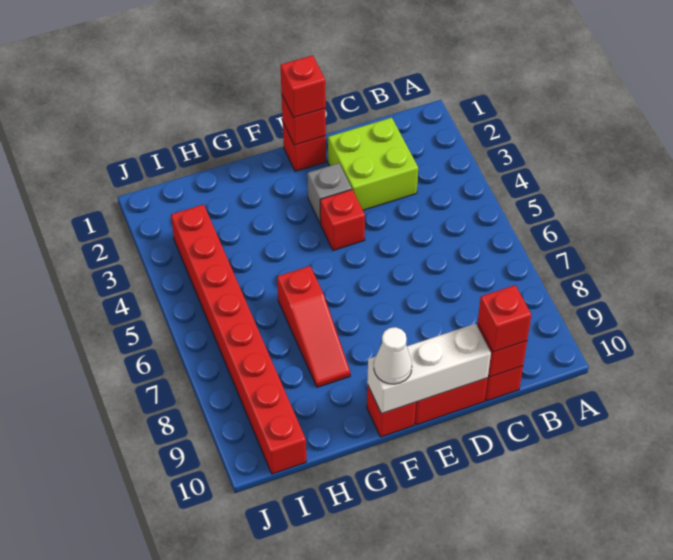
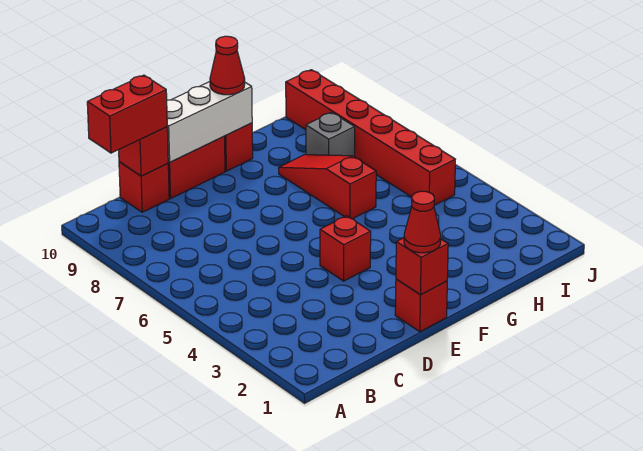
lime brick C2:D3 level 1 -> none
red brick C10 level 3 -> red brick B10:C10 level 3
red brick E1 level 3 -> red cone E1 level 3
grey brick E3 level 1 -> grey brick H8 level 1
white cone F10 level 3 -> red cone F10 level 3
red brick I3:I10 level 1 -> red brick I5:I10 level 1

